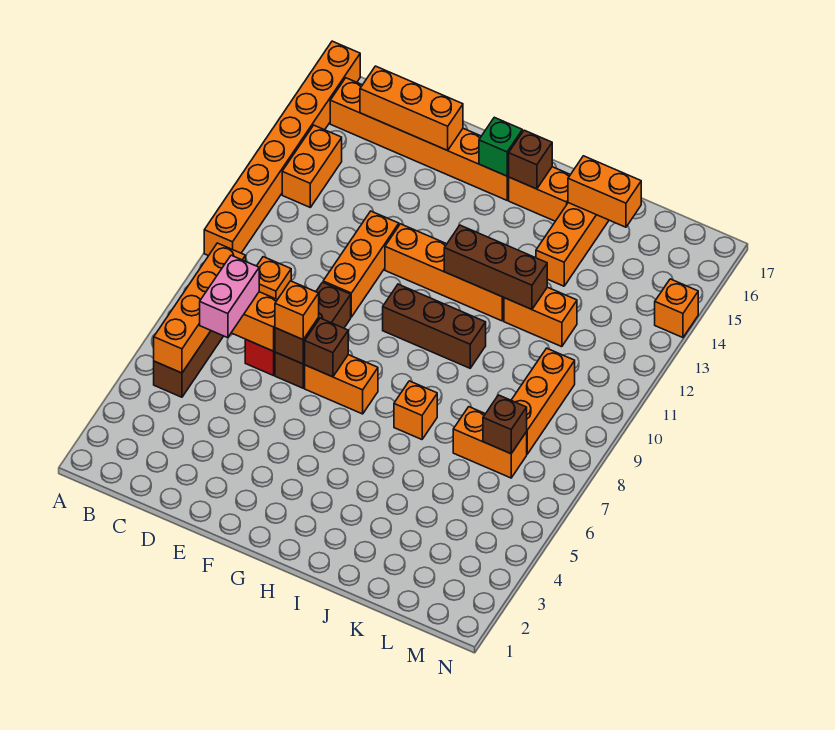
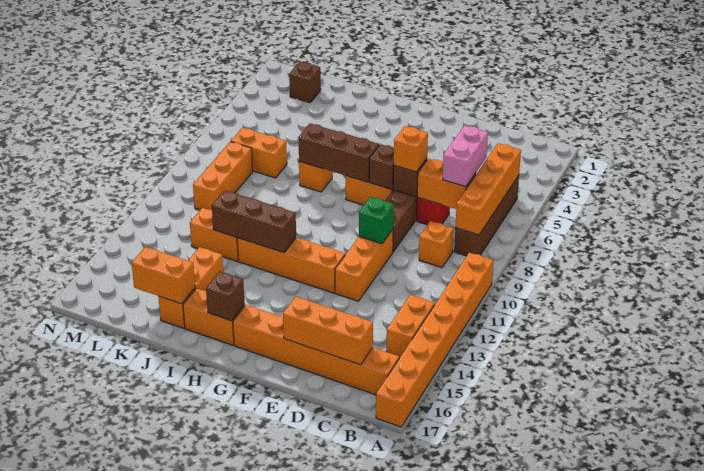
brown brick G10:I10 level 1 -> brown brick G7:I7 level 2
green brick G16 level 2 -> green brick E10 level 2
brown brick L7 level 2 -> brown brick L2 level 1
orange brick N14 level 1 -> none

